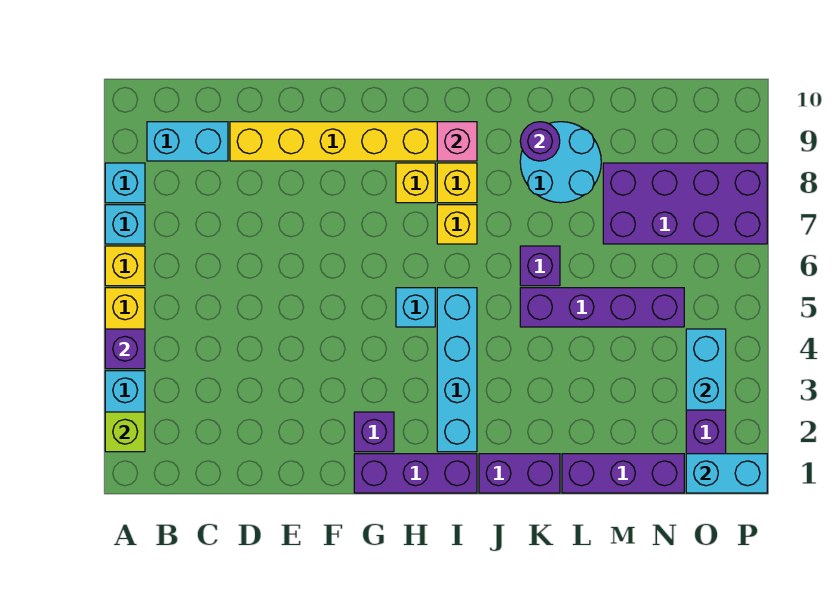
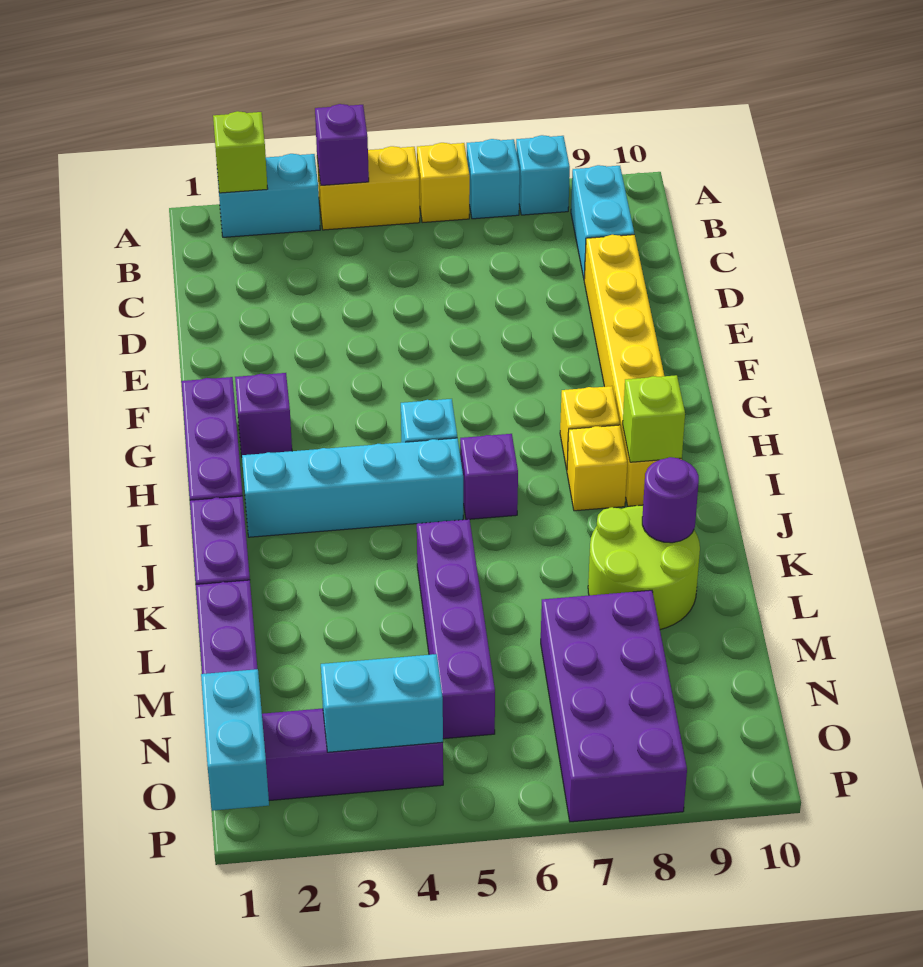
yellow brick I7 level 1 -> none
pink brick I9 level 2 -> lime brick I9 level 2
purple brick K6 level 1 -> purple brick I6 level 1
cyan round brick K8:L9 level 1 -> lime round brick K8:L9 level 1

